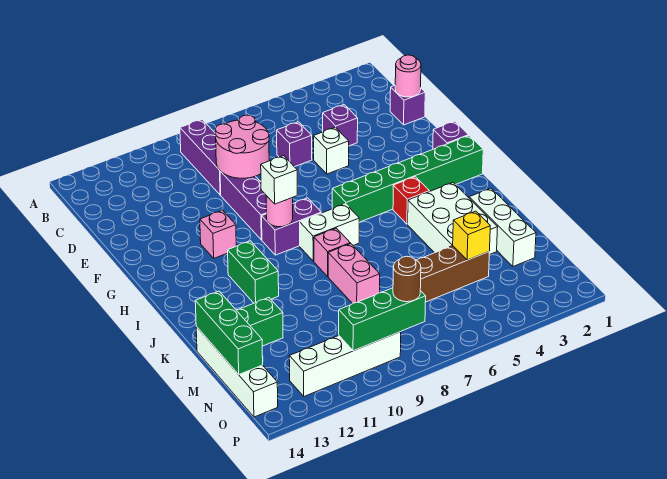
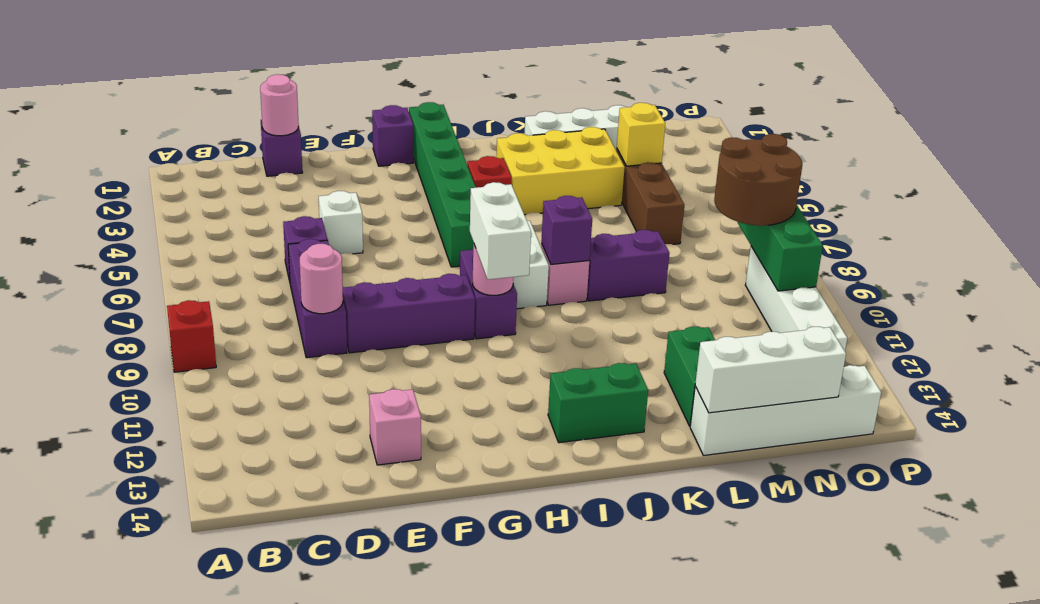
none -> red brick A9 level 1
purple brick B9:D9 level 1 -> purple brick D7:D9 level 1
purple brick D4 level 1 -> purple brick J8 level 2
pink round brick D8:E9 level 2 -> pink round brick D9 level 2
pink brick G11 level 1 -> pink brick E13 level 1
white brick H9 level 3 -> white brick H9:H10 level 3
green brick I11:J11 level 1 -> green brick I13:J13 level 1
white brick J3:L4 level 1 -> yellow brick J3:L4 level 1
pink brick K8:L8 level 1 -> purple brick K8:L8 level 1
green brick L14:N14 level 2 -> white brick L14:N14 level 2
brown round brick O8 level 3 -> brown round brick N8:O9 level 3

